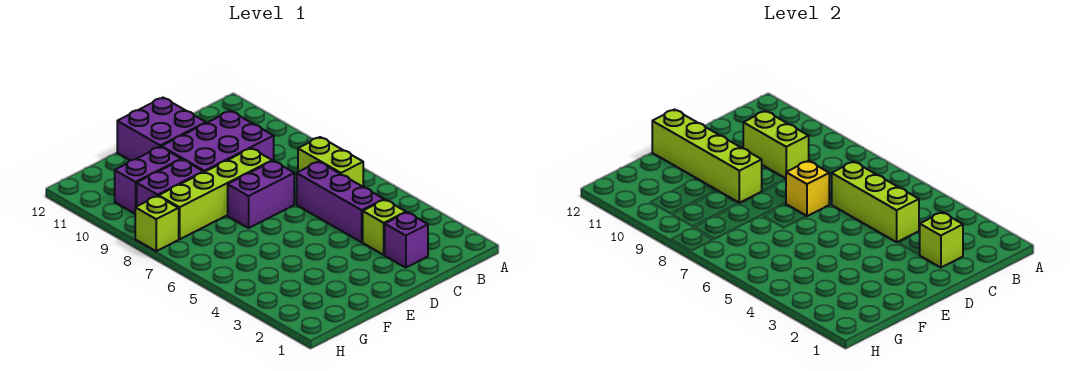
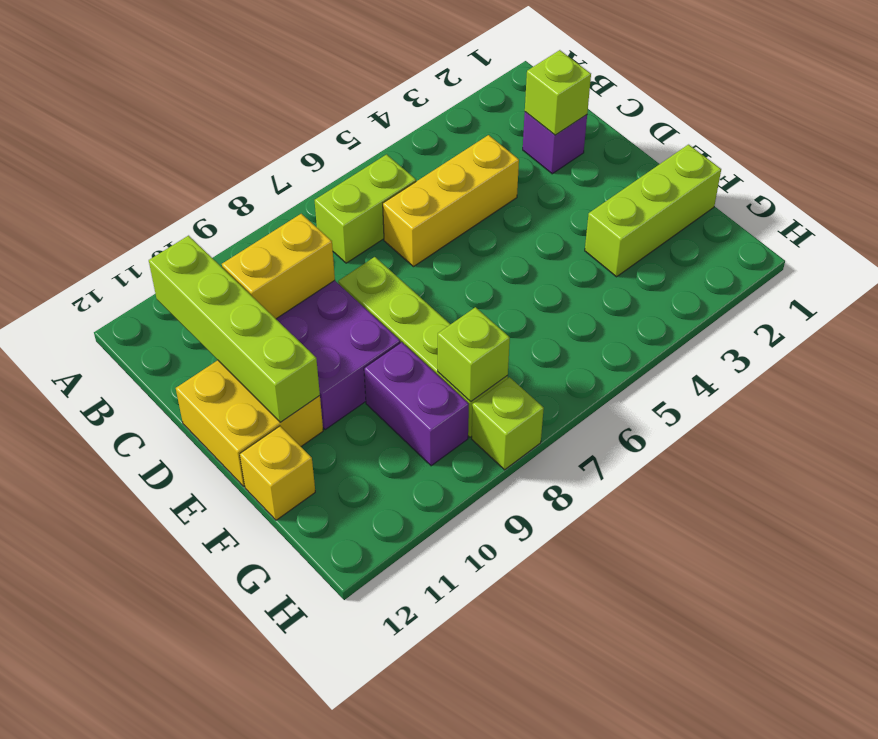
lime brick C3 level 1 -> lime brick G8 level 2
purple brick C4:C6 level 1 -> yellow brick C4:C6 level 1
lime brick C4:C6 level 2 -> lime brick F1:F3 level 1
lime brick C9:C10 level 2 -> yellow brick C9:C10 level 2
purple brick D7:E7 level 1 -> none
yellow brick D7 level 2 -> yellow brick F12 level 1
purple brick D11:E12 level 1 -> yellow brick D11:E12 level 1
lime brick E9:E12 level 2 -> lime brick B11:E11 level 2
purple brick F10:G10 level 1 -> none

